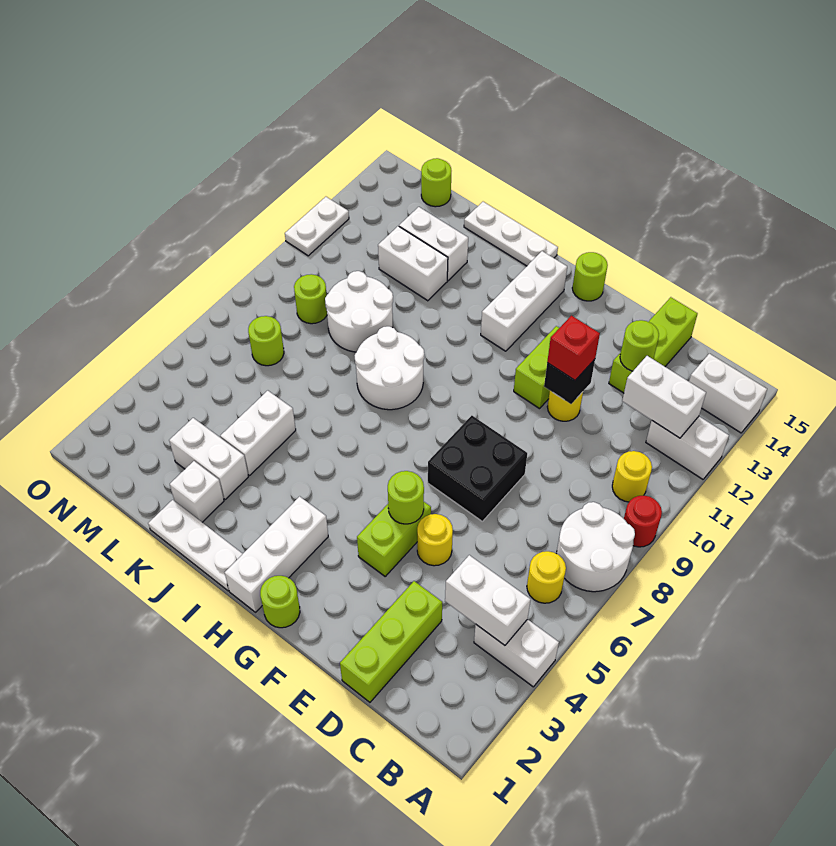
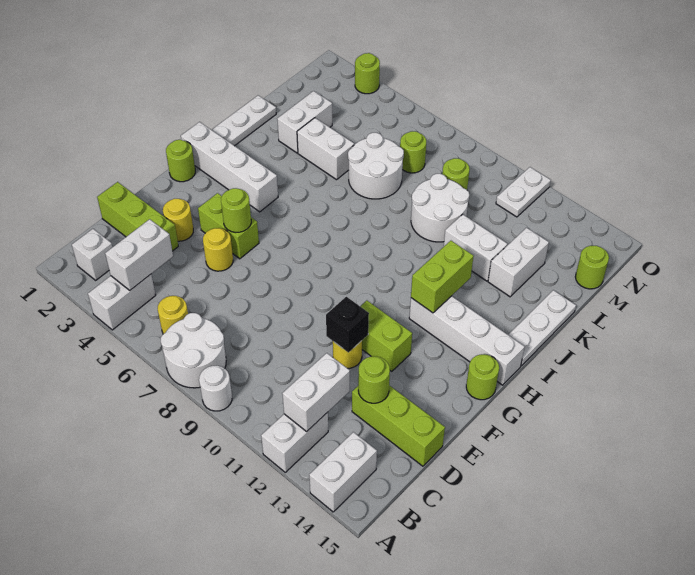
red round brick A9 level 1 -> white round brick A9 level 1
yellow round brick B10 level 1 -> yellow round brick E3 level 1
black brick E7:F8 level 1 -> none
red brick E11 level 3 -> none
white brick H1:H3 level 1 -> white brick H1:H4 level 1
white brick H12:H14 level 1 -> white brick H12:H15 level 1
none -> lime brick H12:I12 level 2
white round brick I8:J9 level 1 -> white round brick K6:L7 level 1
white brick K2 level 1 -> white brick B2 level 1
white brick K12:L12 level 1 -> white brick K11:K12 level 1
none -> lime round brick O3 level 1
white plate O11:O12 level 1 -> white plate N11:O11 level 1

